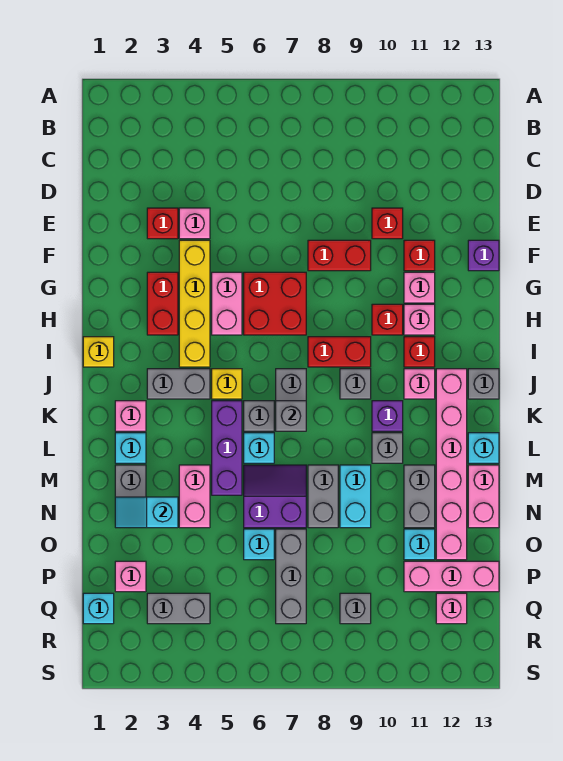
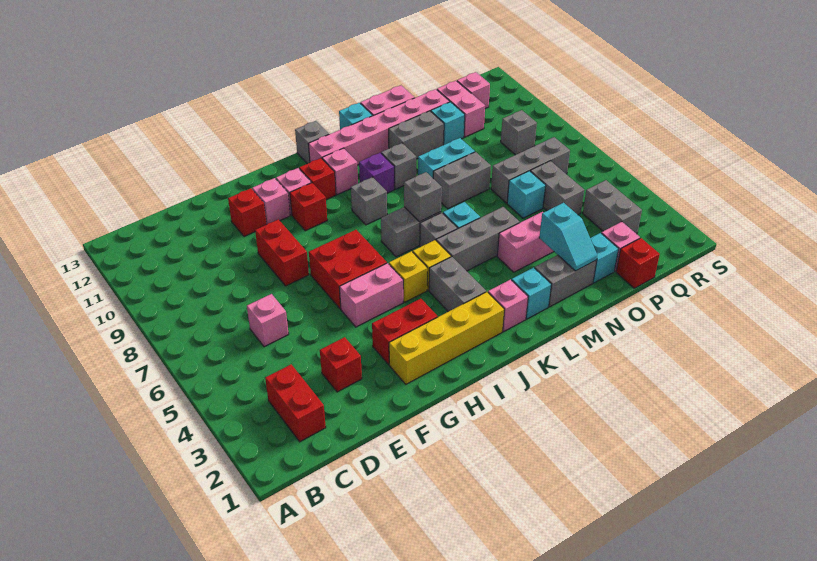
pink brick E4 level 1 -> pink brick D6 level 1
red brick E10 level 1 -> red brick P1 level 1
yellow brick F4:I4 level 1 -> yellow brick G2:J2 level 1
purple brick F13 level 1 -> none
yellow brick I1 level 1 -> yellow brick I5 level 1
red brick I8:I9 level 1 -> red brick C2:C3 level 1
purple brick K5:M5 level 1 -> grey brick K5:M5 level 1
purple slope M6:N7 level 1 top N -> none
none -> grey brick P5:P6 level 1
pink brick P11:P13 level 1 -> pink brick P11:P12 level 1
cyan brick Q1 level 1 -> cyan brick O2 level 1

